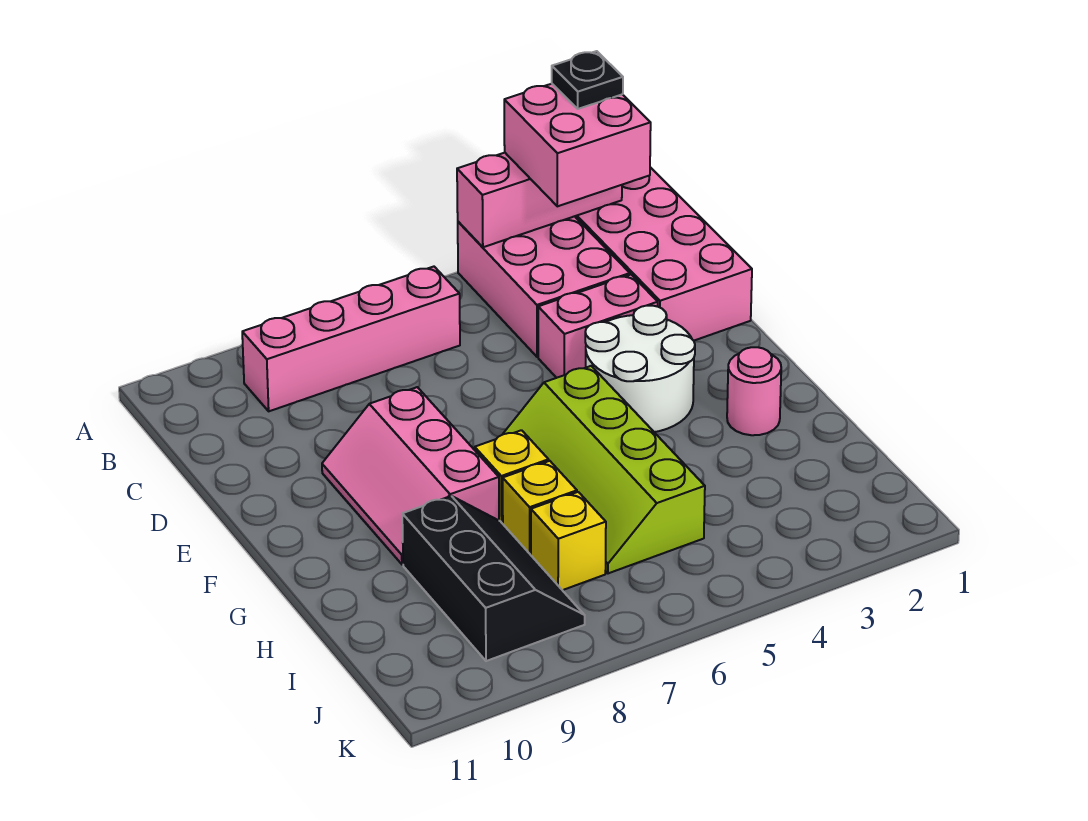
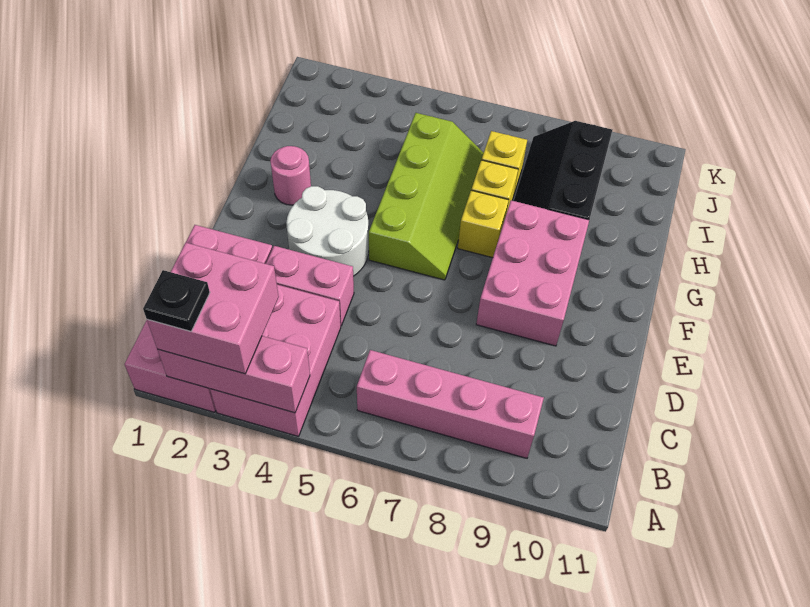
pink slope E8:G9 level 1 top 8 -> pink brick E8:G9 level 1

